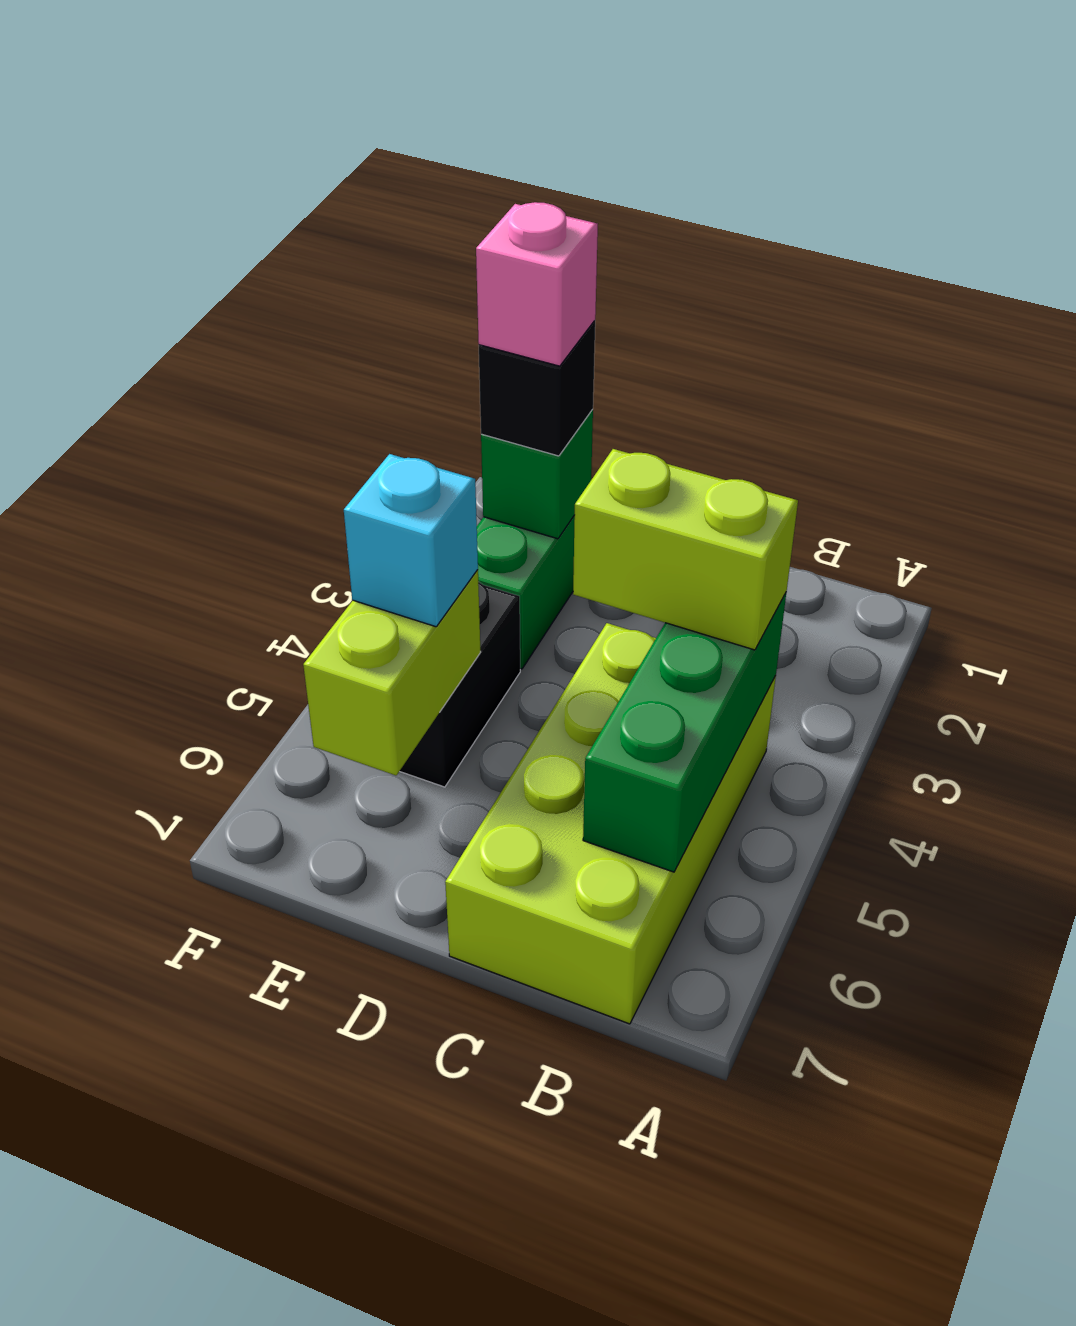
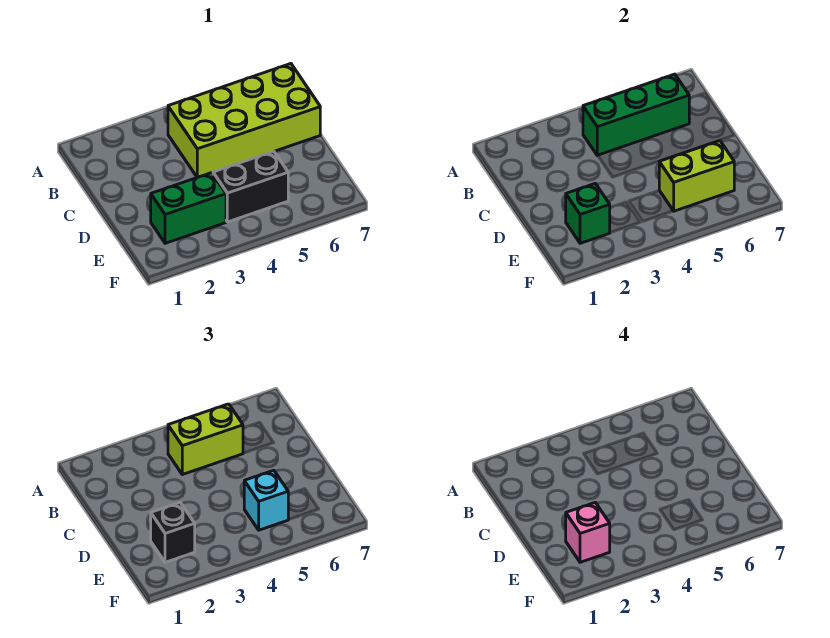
lime brick B4:C4 level 3 -> lime brick B4:B5 level 3

